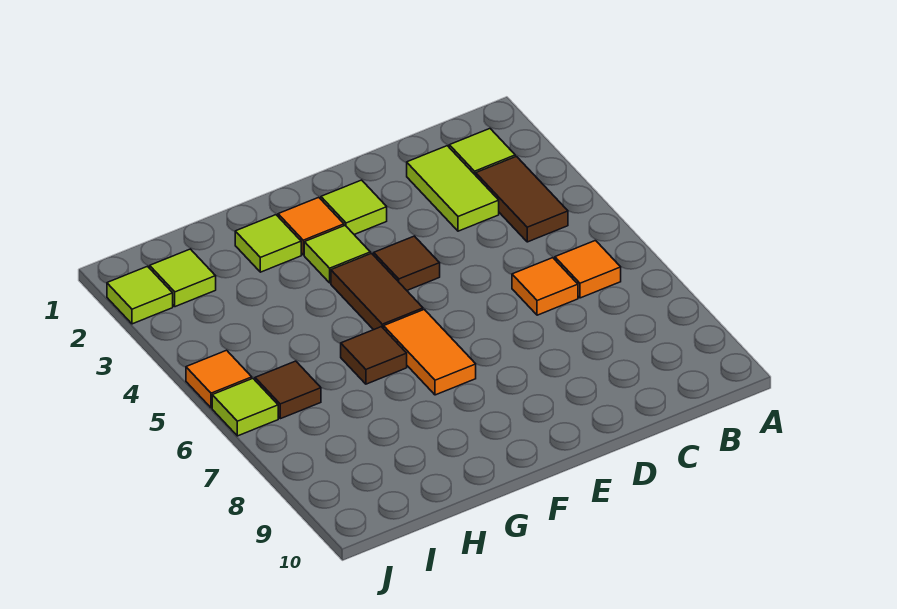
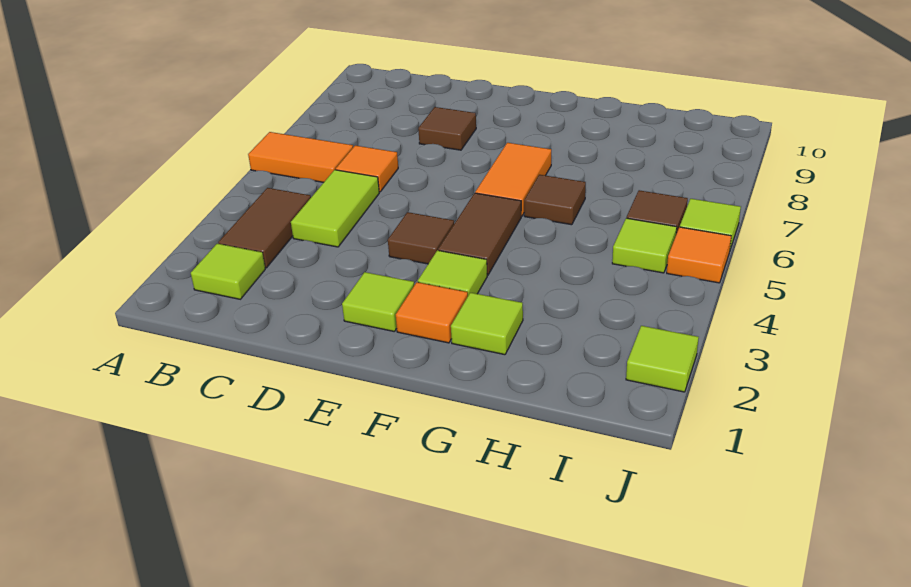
orange tile B6 level 1 -> orange tile A6:B6 level 1
lime tile C2:C3 level 1 -> lime tile C4:C5 level 1
none -> brown tile D8 level 1
lime tile I2 level 1 -> lime tile I5 level 1

